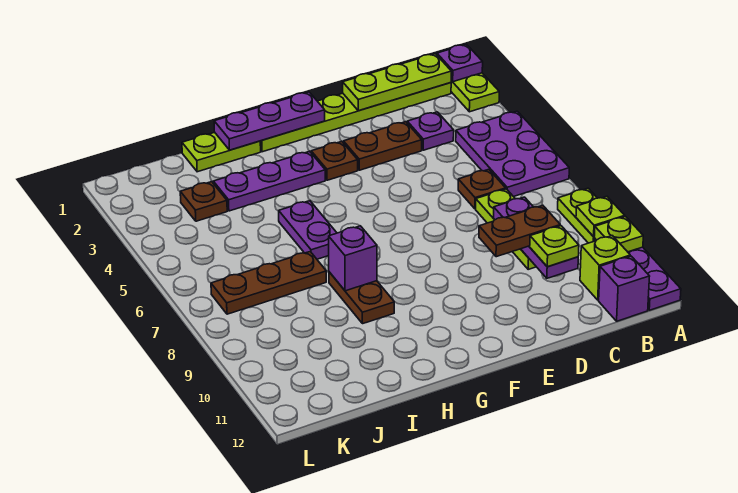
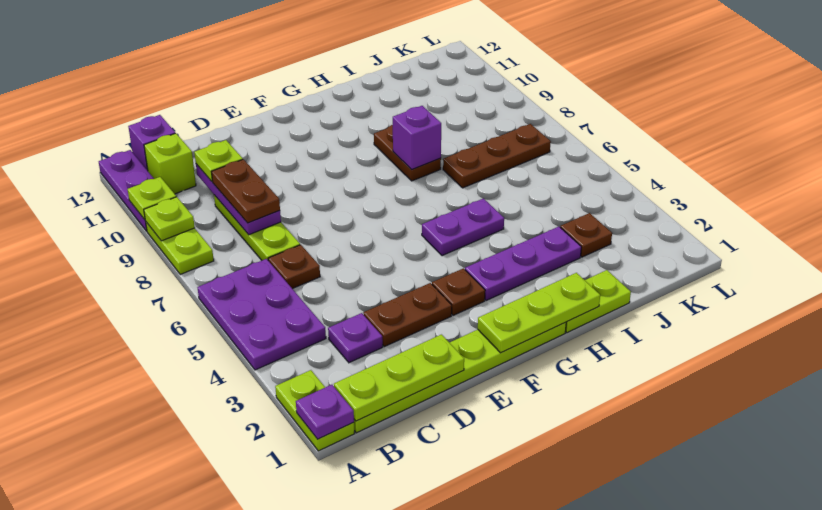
brown plate C9:D9 level 3 -> brown plate C8:C9 level 3
purple plate F1:H1 level 2 -> lime plate F1:H1 level 2
purple plate H5:H6 level 1 -> purple plate G5:H5 level 1

